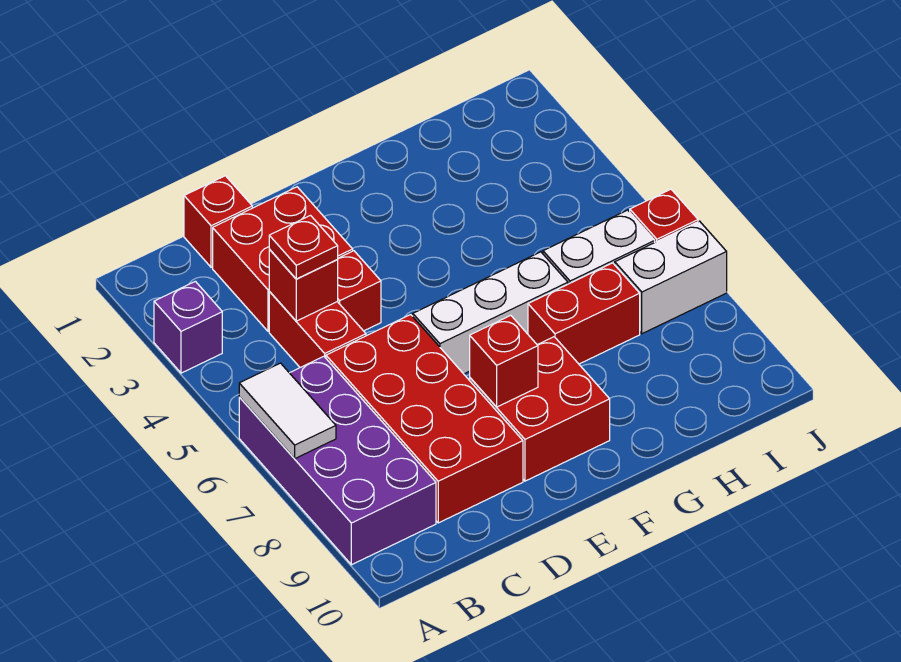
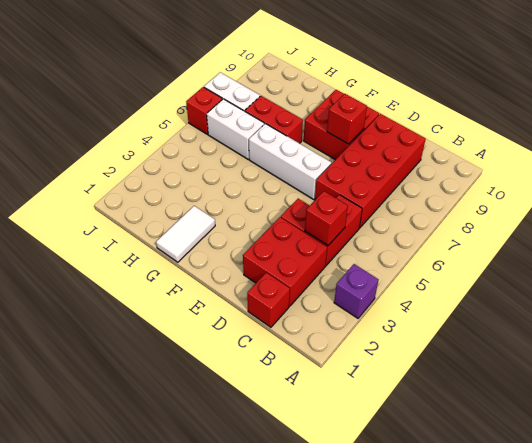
purple brick A6:B9 level 1 -> none
white tile A6:A7 level 2 -> white tile G1:G2 level 1
red plate C4 level 3 -> none

